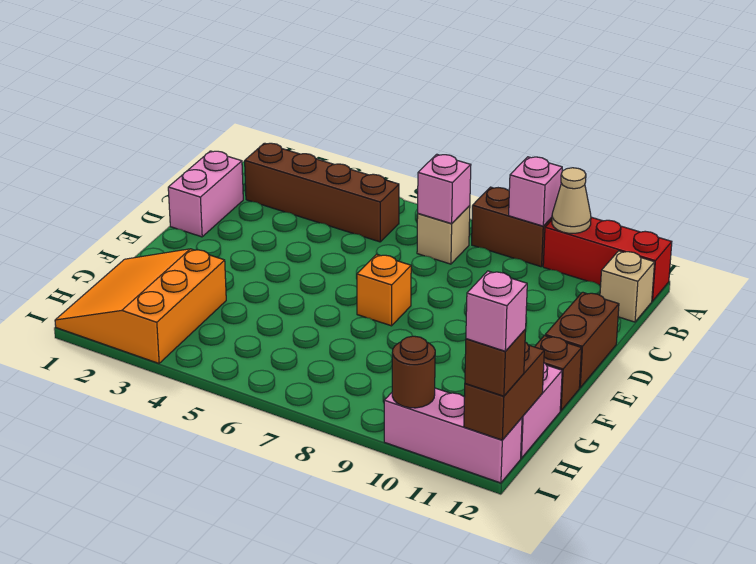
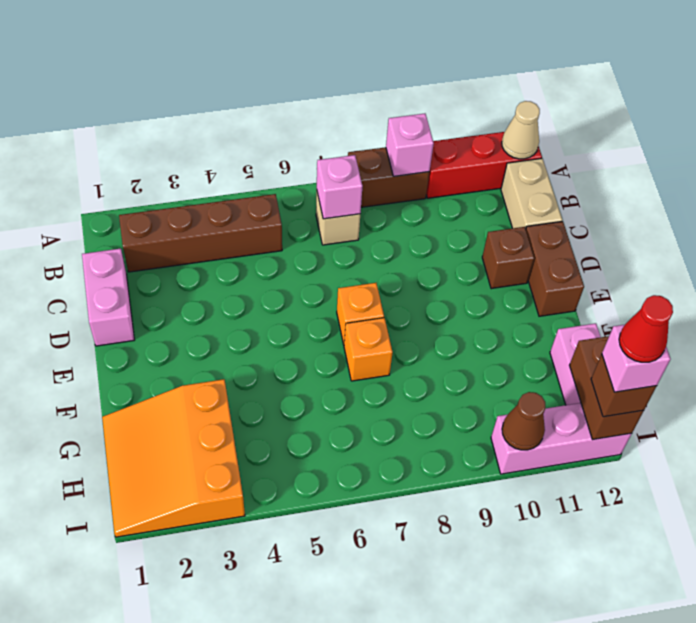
tan cone A10 level 2 -> tan cone A12 level 2
tan brick B12 level 1 -> tan brick B12:C12 level 1
none -> orange brick F7 level 1
brown brick F12 level 1 -> brown brick D11 level 1
brown round brick I10 level 2 -> brown cone I10 level 2
none -> red cone I12 level 5

